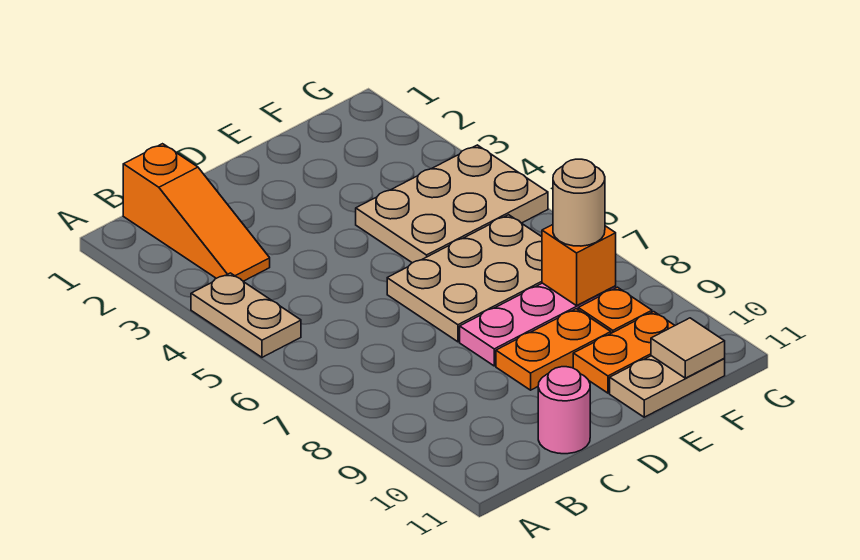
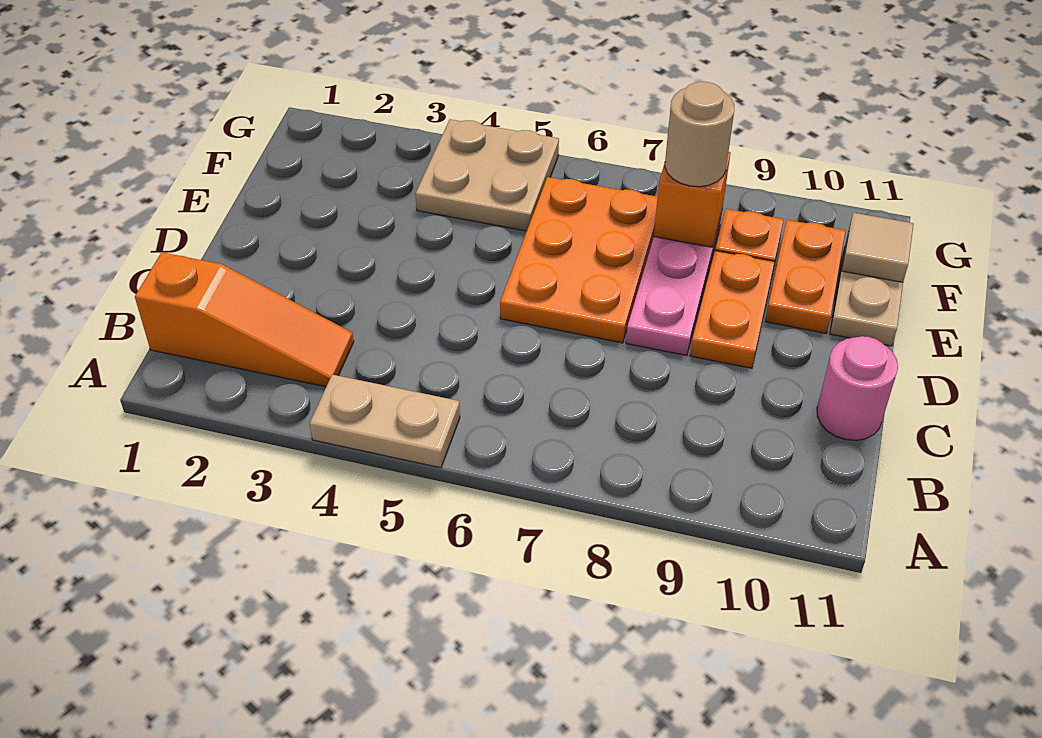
tan plate D6:F7 level 1 -> orange plate D6:F7 level 1
tan plate E4:G5 level 1 -> tan plate F4:G5 level 1

